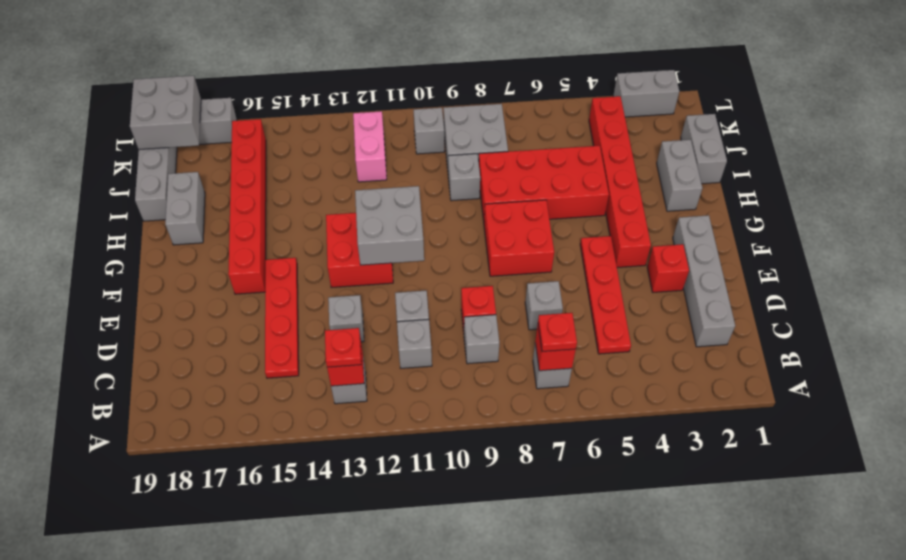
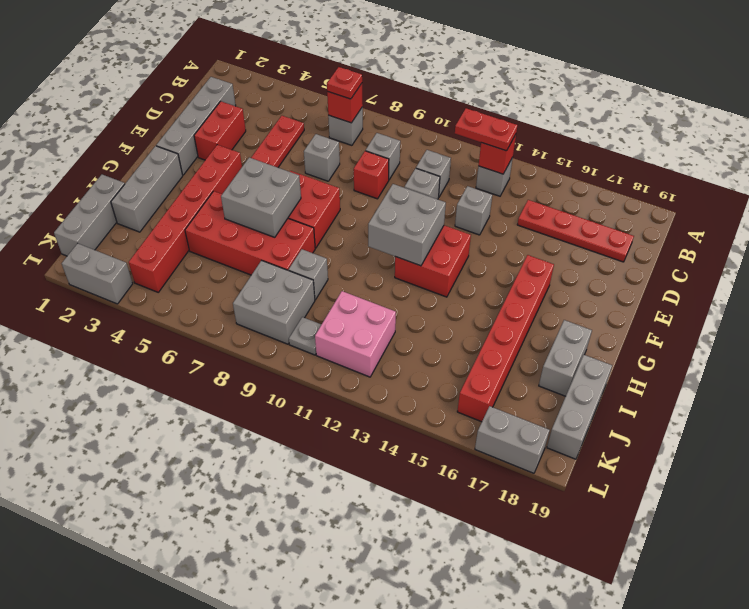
red plate B13 level 3 -> red plate B12:B13 level 3
red plate C15:F15 level 1 -> red plate C15:C18 level 1
red brick E3 level 1 -> red brick D3:E3 level 1
grey brick H2:I2 level 1 -> grey brick G2:I2 level 1
grey brick I1:J1 level 1 -> grey brick I1:K1 level 1
pink brick J12:K12 level 1 -> pink brick J11:K12 level 1
grey brick K10 level 1 -> grey plate K10 level 1
grey brick K18:L19 level 2 -> grey brick G6:H7 level 2

